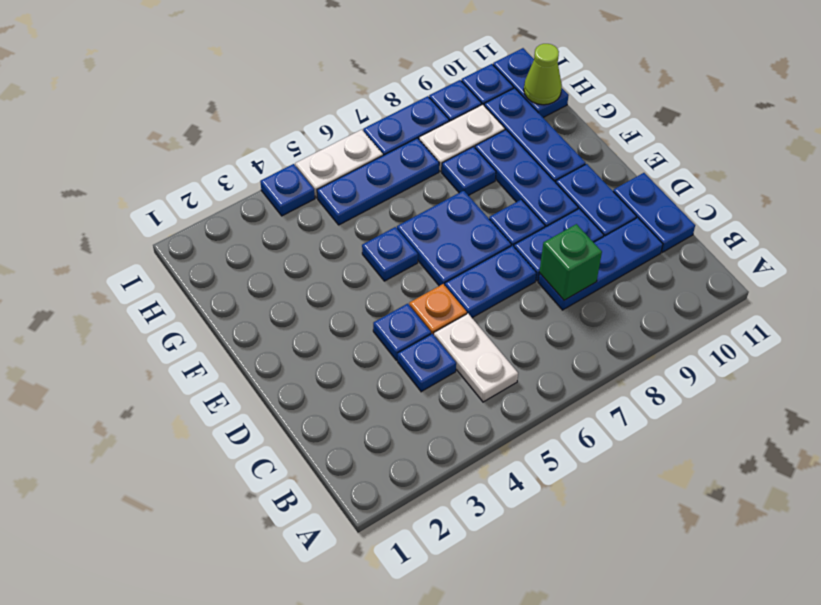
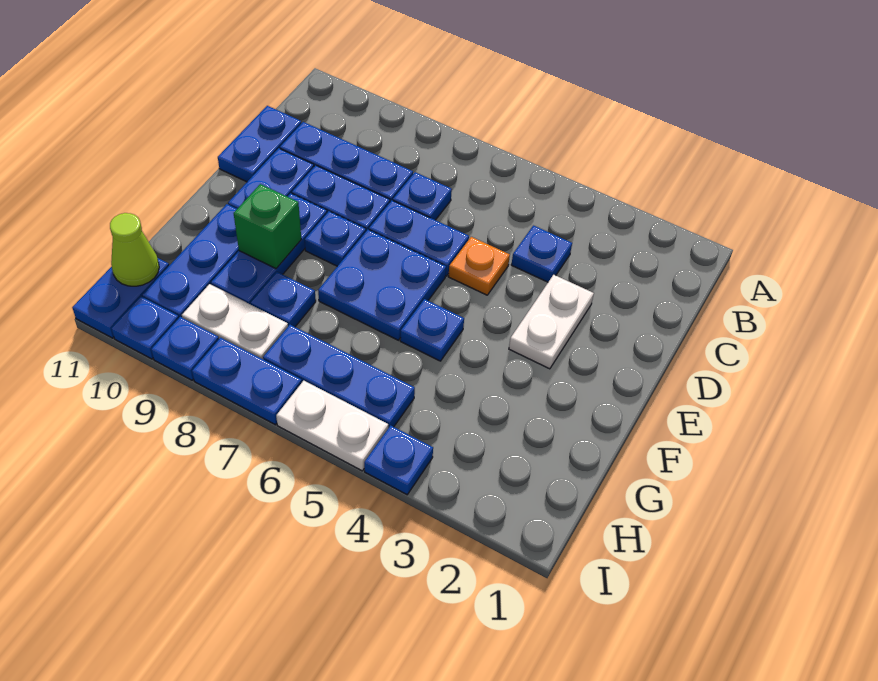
white plate B5:C5 level 1 -> white plate D3:E3 level 1
green brick C8 level 2 -> green brick F9 level 2
blue plate D4 level 1 -> blue plate C7 level 1

